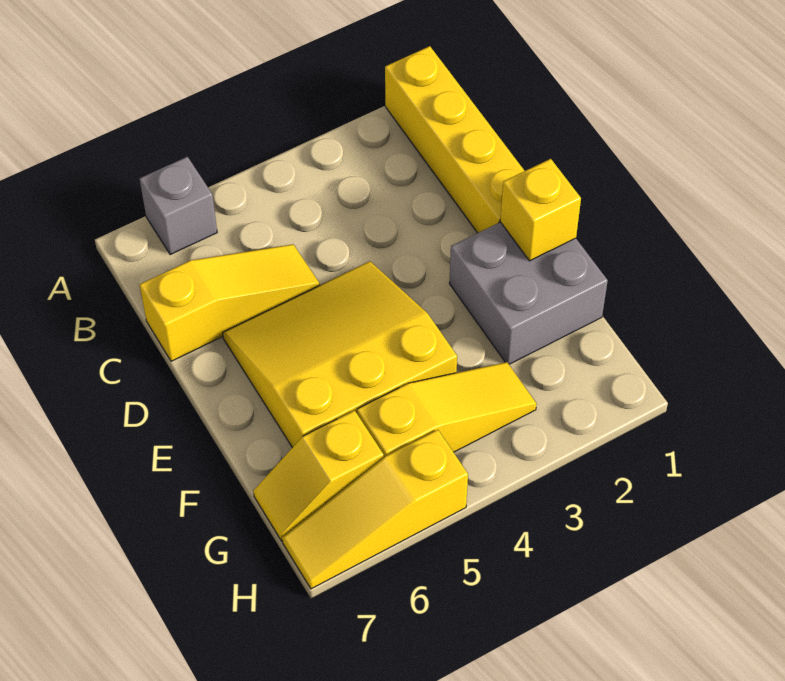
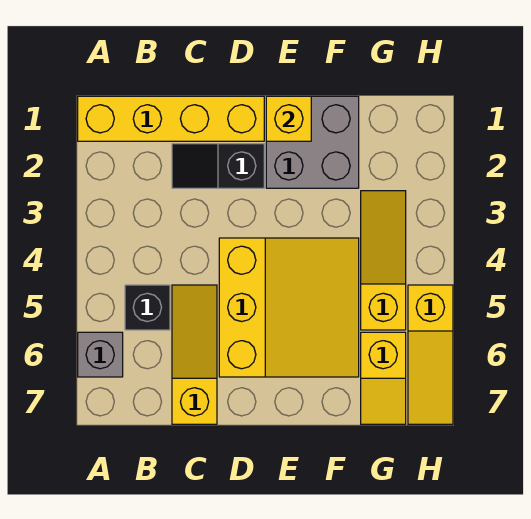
none -> black brick B5 level 1
none -> black slope C2:D2 level 1 top D
yellow slope D4:F6 level 1 top F -> yellow slope D4:F6 level 1 top D

